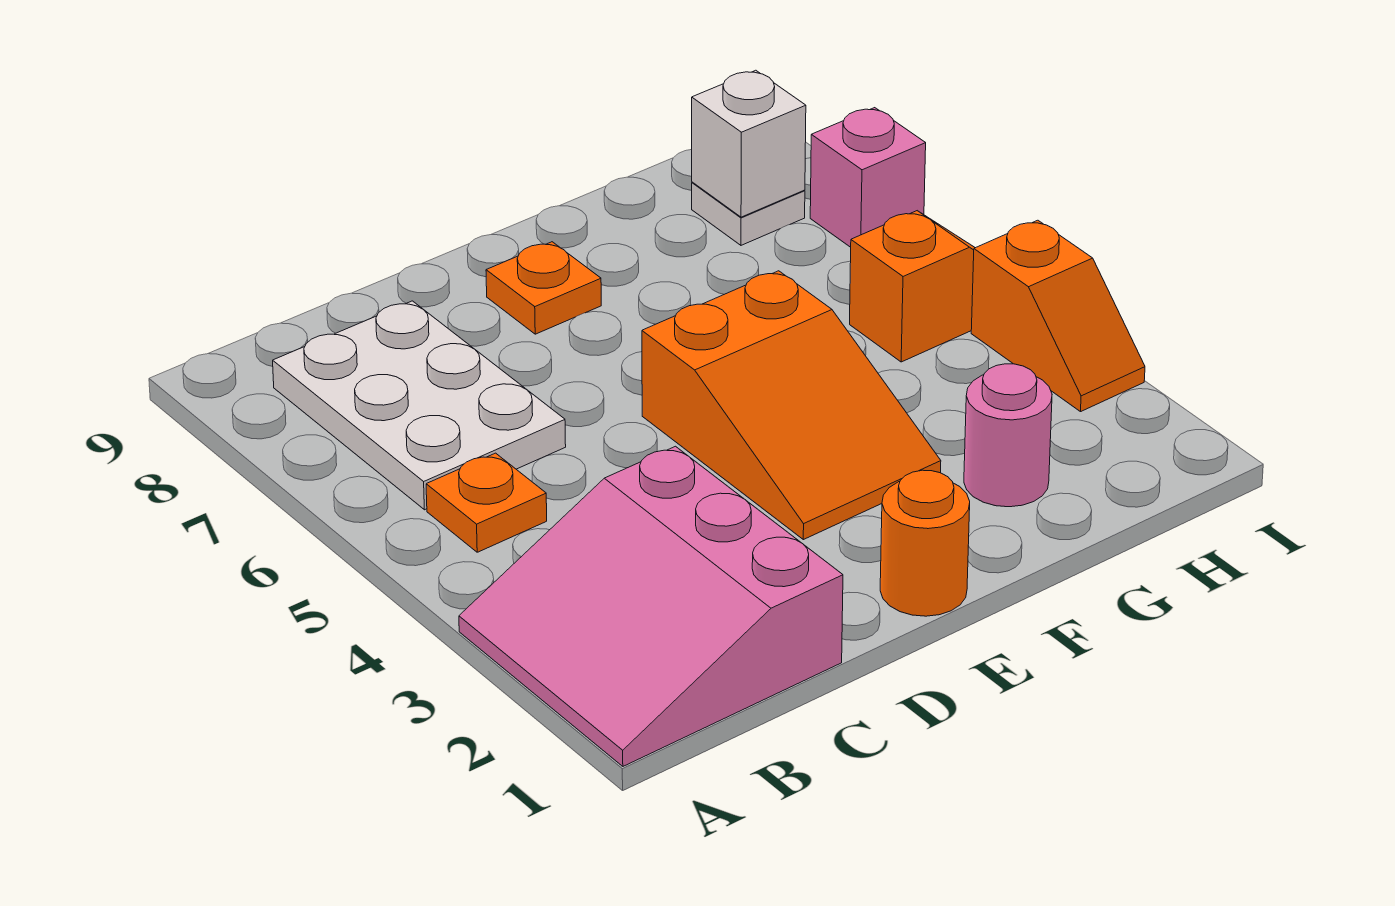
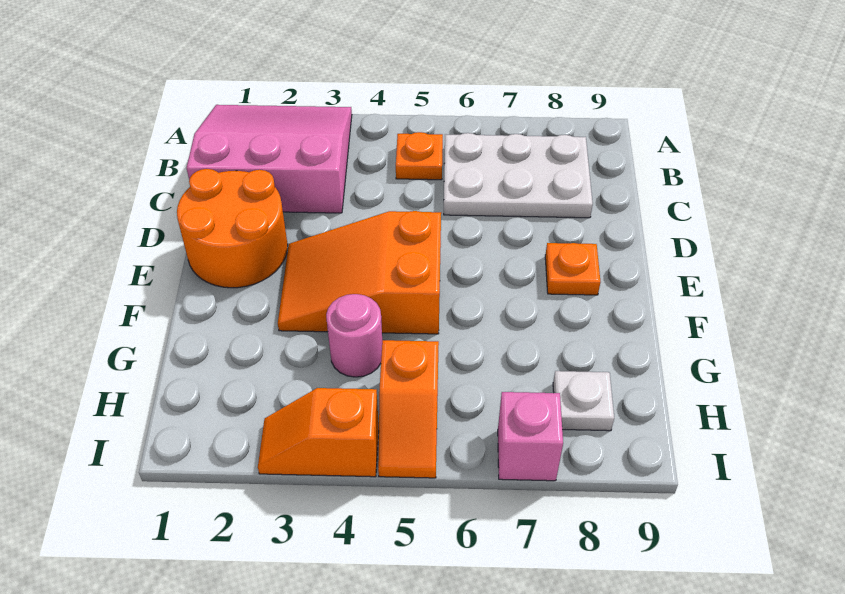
orange round brick E1 level 1 -> orange round brick D1:E2 level 1
pink round brick G2 level 1 -> pink round brick G4 level 1
white brick H8 level 2 -> none

